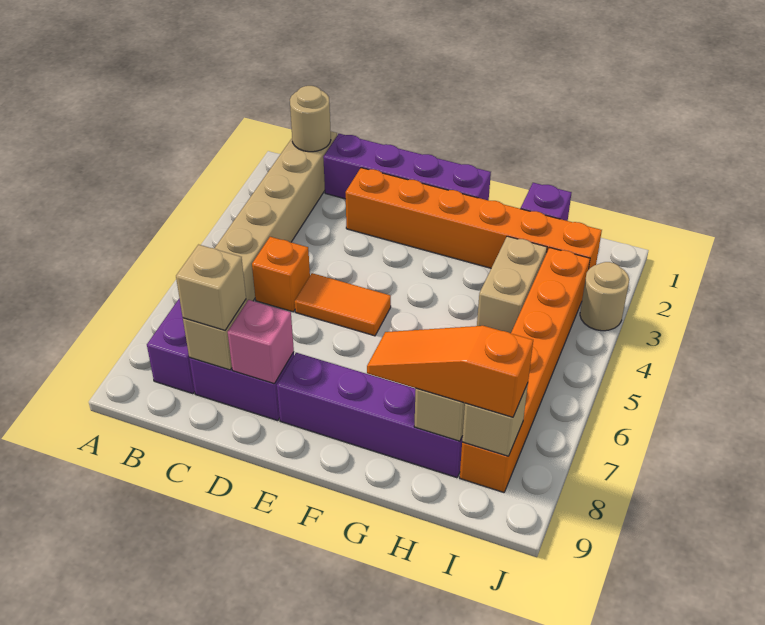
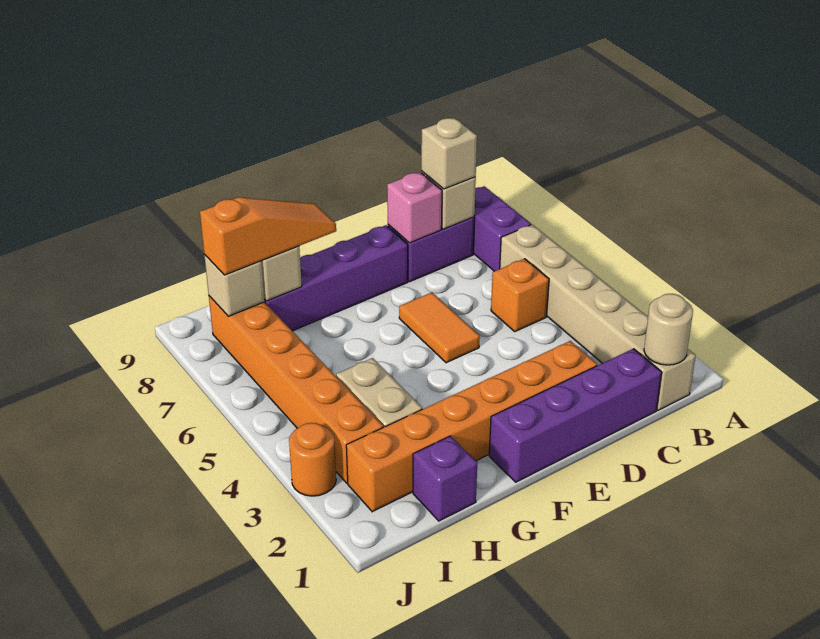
orange tile D5:E5 level 1 -> orange tile E5:E6 level 1
tan round brick J3 level 1 -> orange round brick J3 level 1

